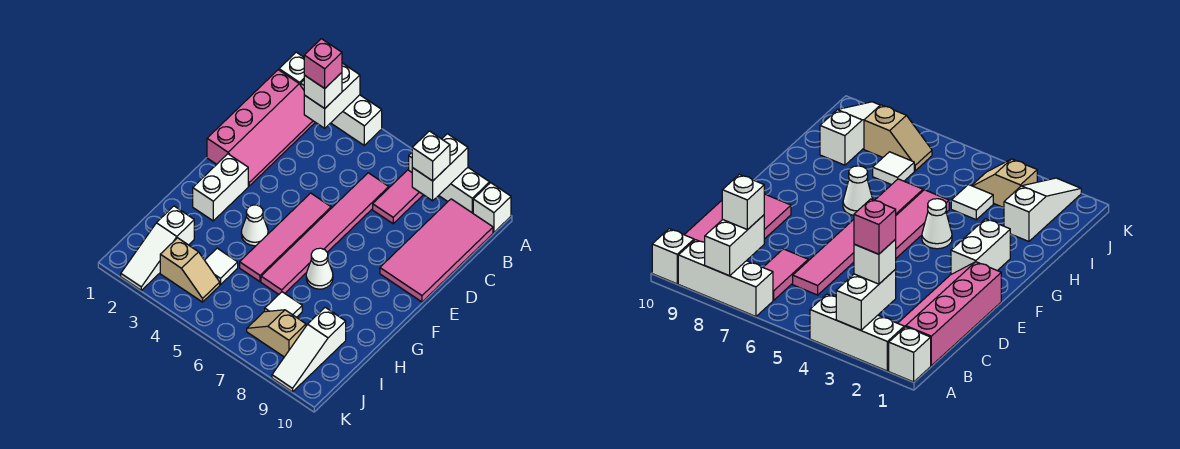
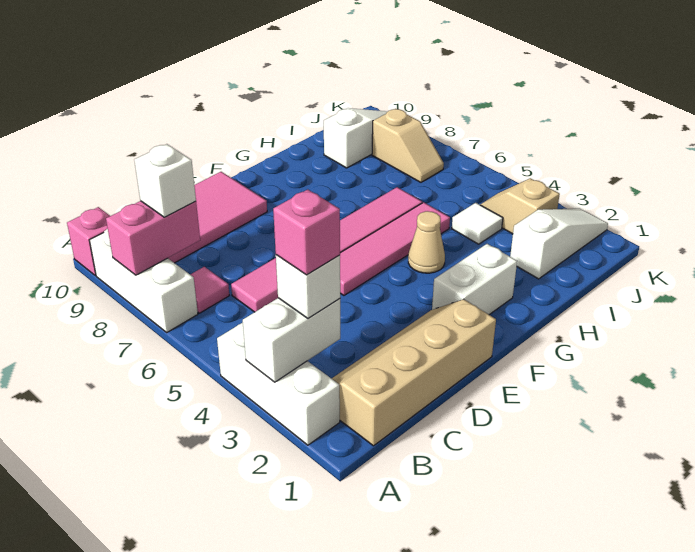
white brick A1 level 1 -> none
white brick A8:B8 level 2 -> pink brick A8:B8 level 2
white brick A10 level 1 -> pink brick A10 level 1
pink slope B1:E2 level 1 top 1 -> tan slope B1:E2 level 1 top 1
pink tile B7:C7 level 1 -> pink tile B7 level 1
white cone G4 level 1 -> tan cone G4 level 1
white cone G7 level 1 -> none
white tile I7 level 1 -> none

